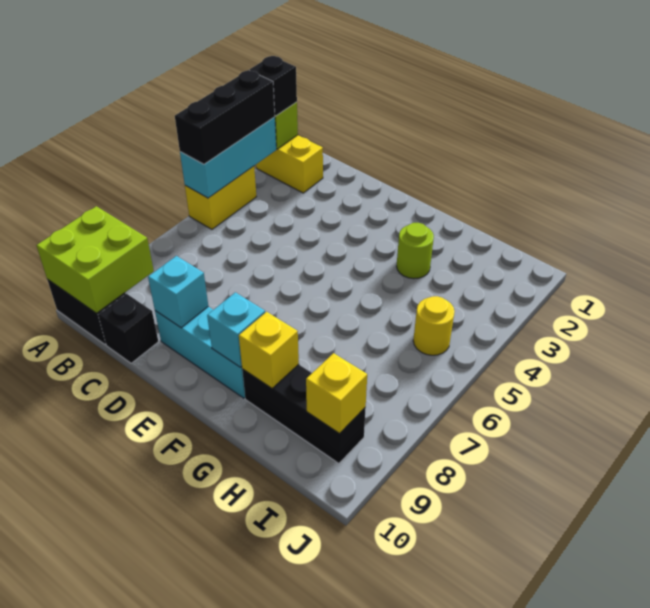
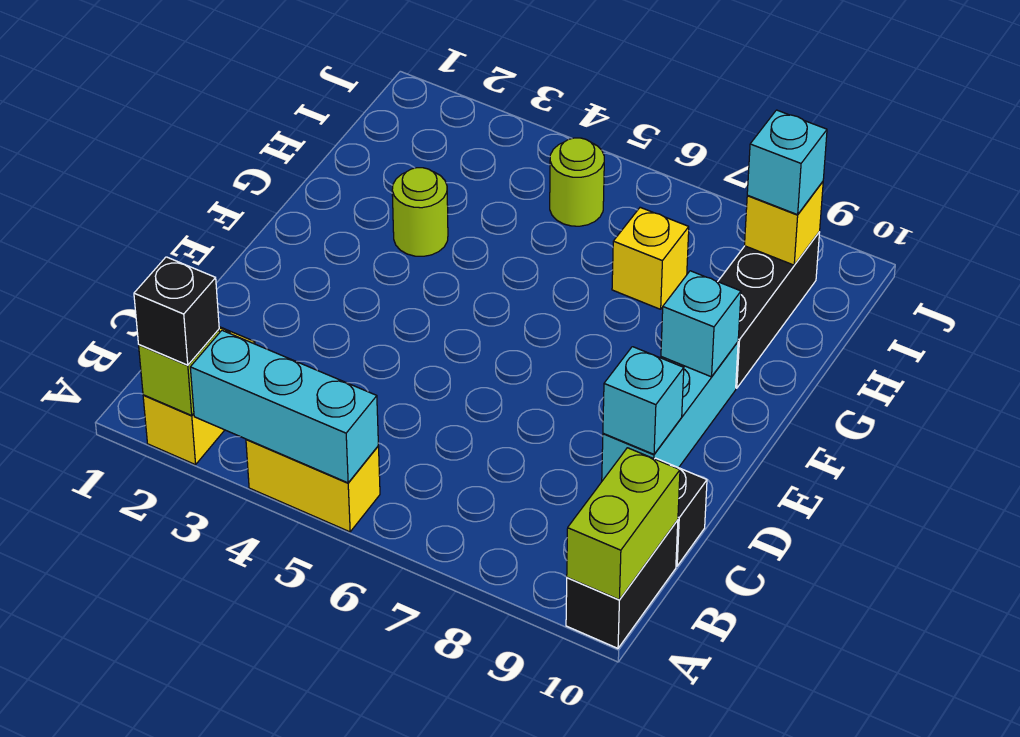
black brick A3:A5 level 3 -> none
lime brick A9:B10 level 2 -> lime brick A10:B10 level 2
yellow brick G9 level 2 -> yellow brick H7 level 1
yellow round brick I5 level 1 -> lime round brick I5 level 1
none -> cyan brick I9 level 3

